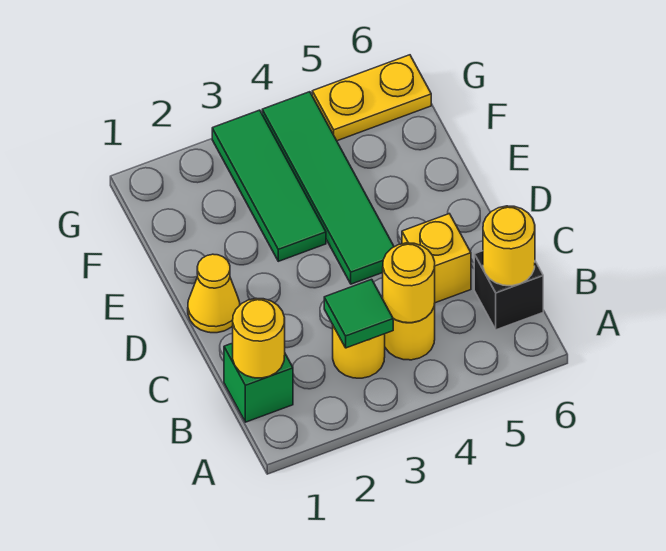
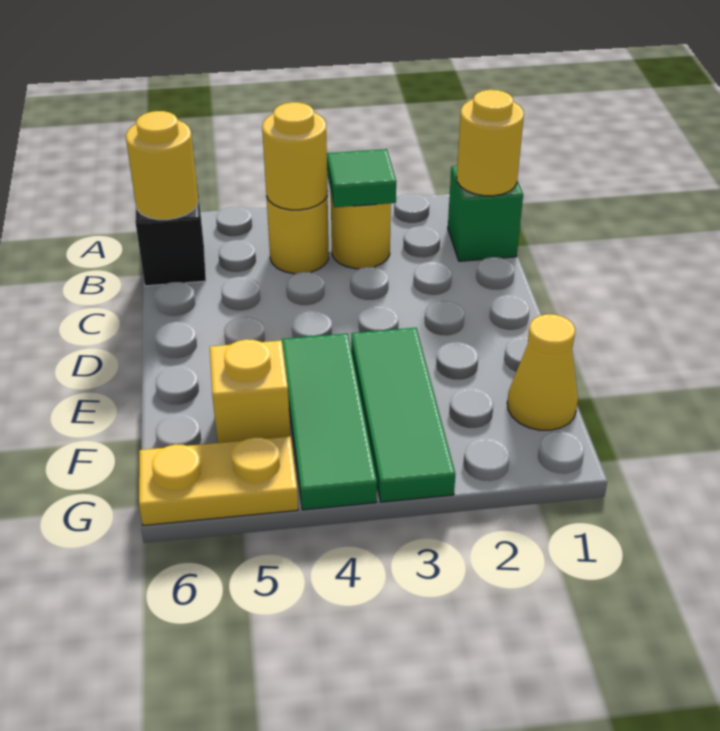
yellow brick C5 level 1 -> yellow brick F5 level 1
yellow cone D1 level 1 -> yellow cone F1 level 1
green tile D4:G4 level 1 -> green tile E4:G4 level 1

